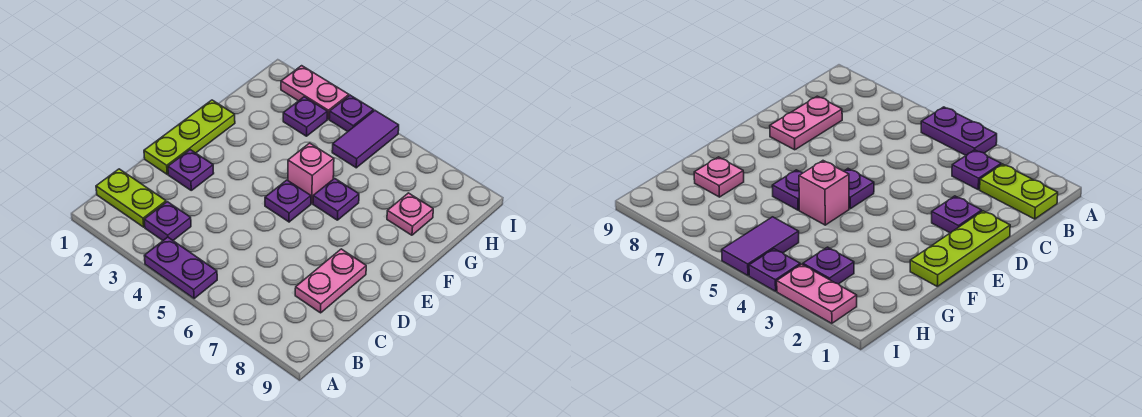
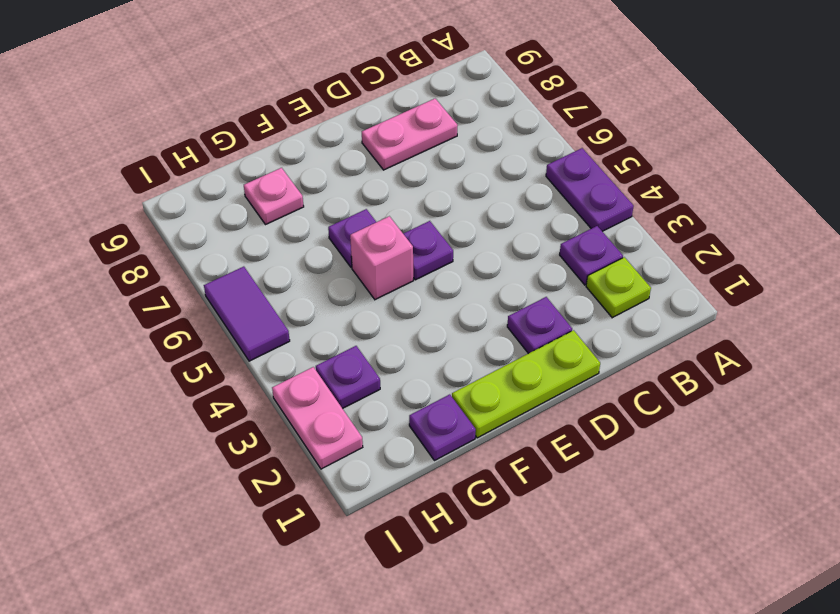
lime plate B1:B2 level 1 -> lime plate B2 level 1
purple tile H5:I5 level 1 -> purple tile I5:I6 level 1
purple plate I4 level 1 -> purple plate G1 level 1

